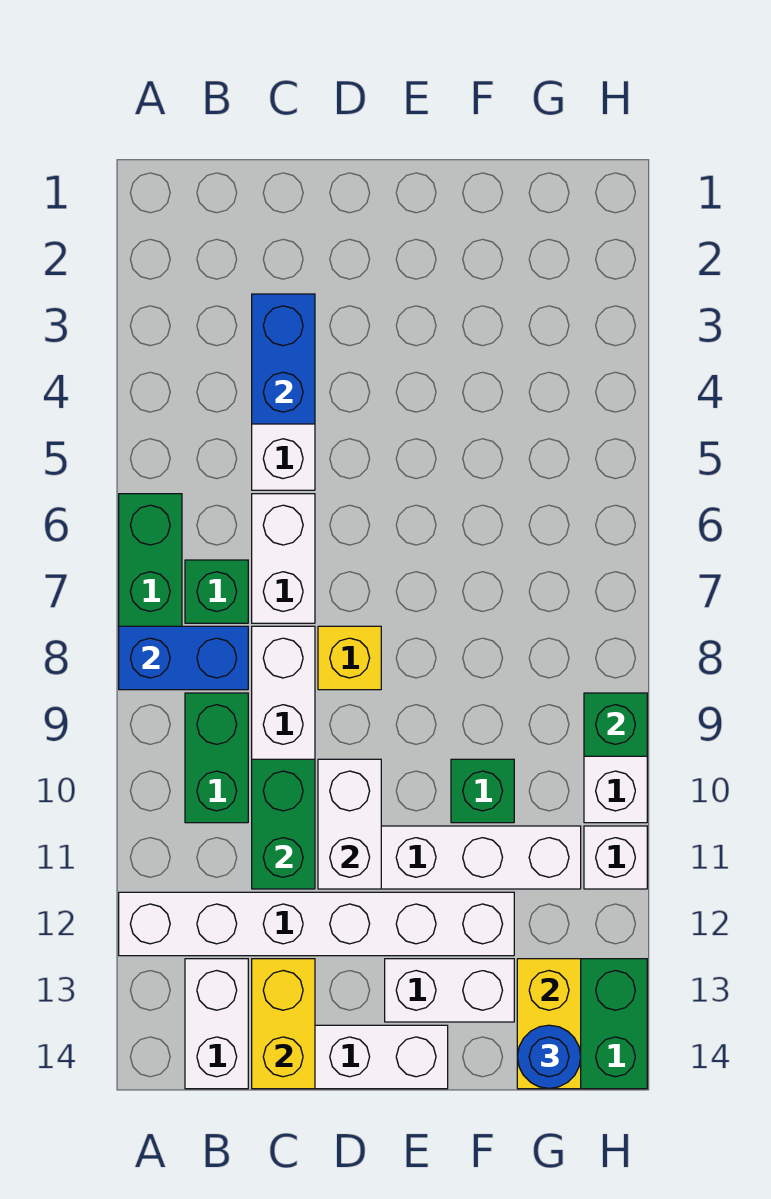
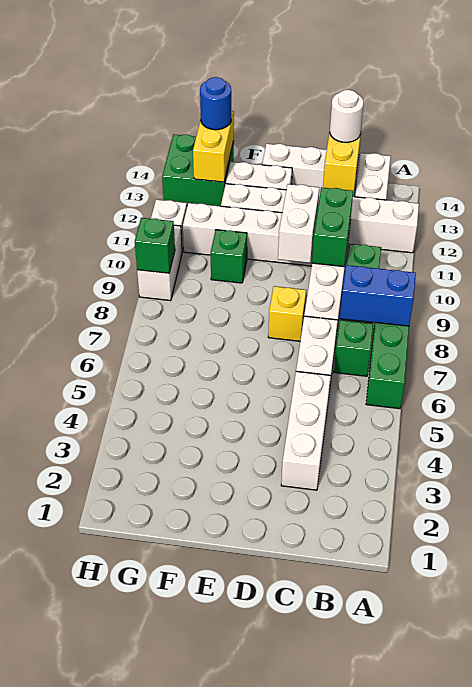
blue brick C3:C4 level 2 -> none
none -> white round brick C14 level 3

